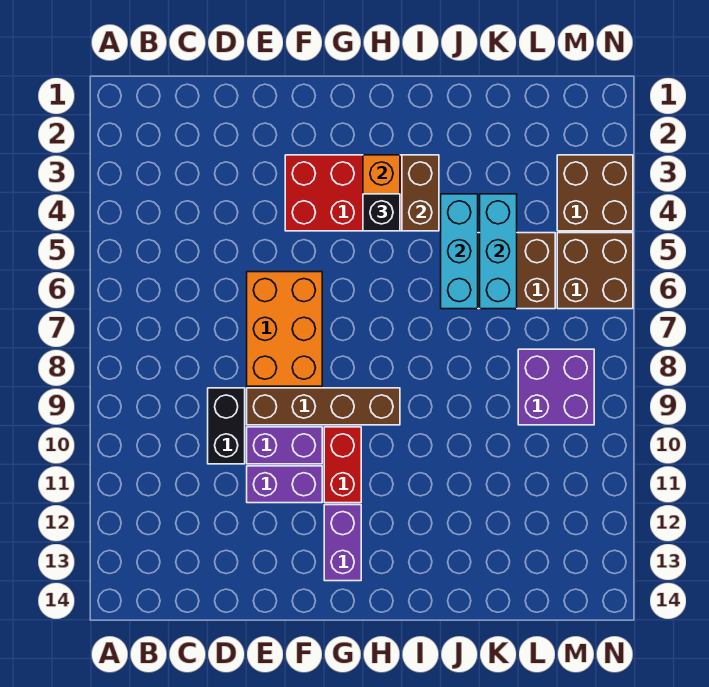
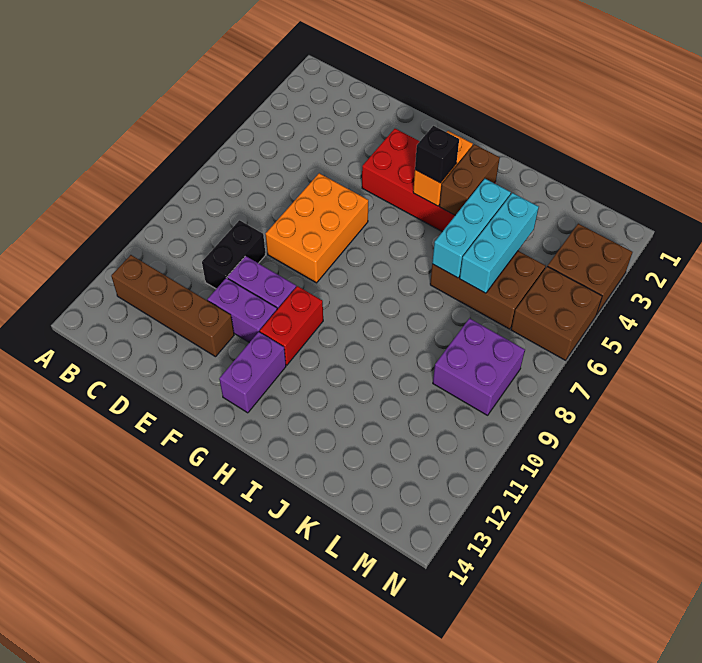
brown brick E9:H9 level 1 -> brown brick B12:E12 level 1

